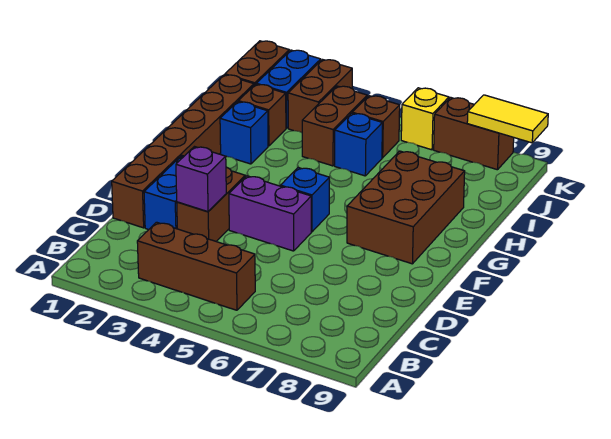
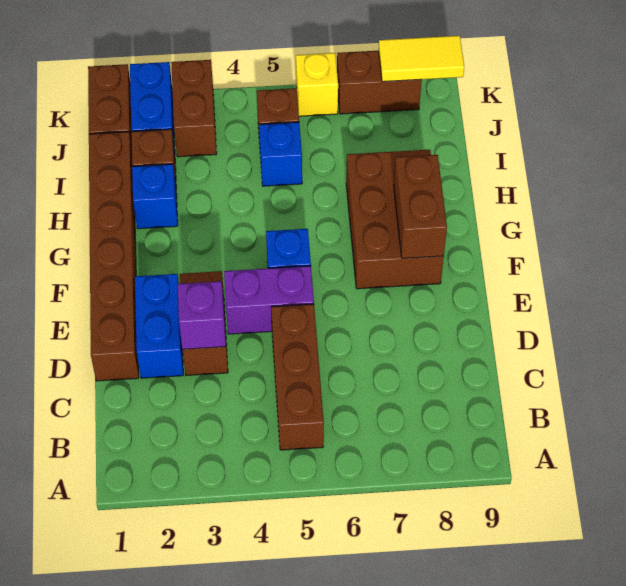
brown brick B3:B5 level 1 -> brown brick B5:D5 level 1
brown brick I4:J4 level 1 -> brown brick F8:G8 level 2

